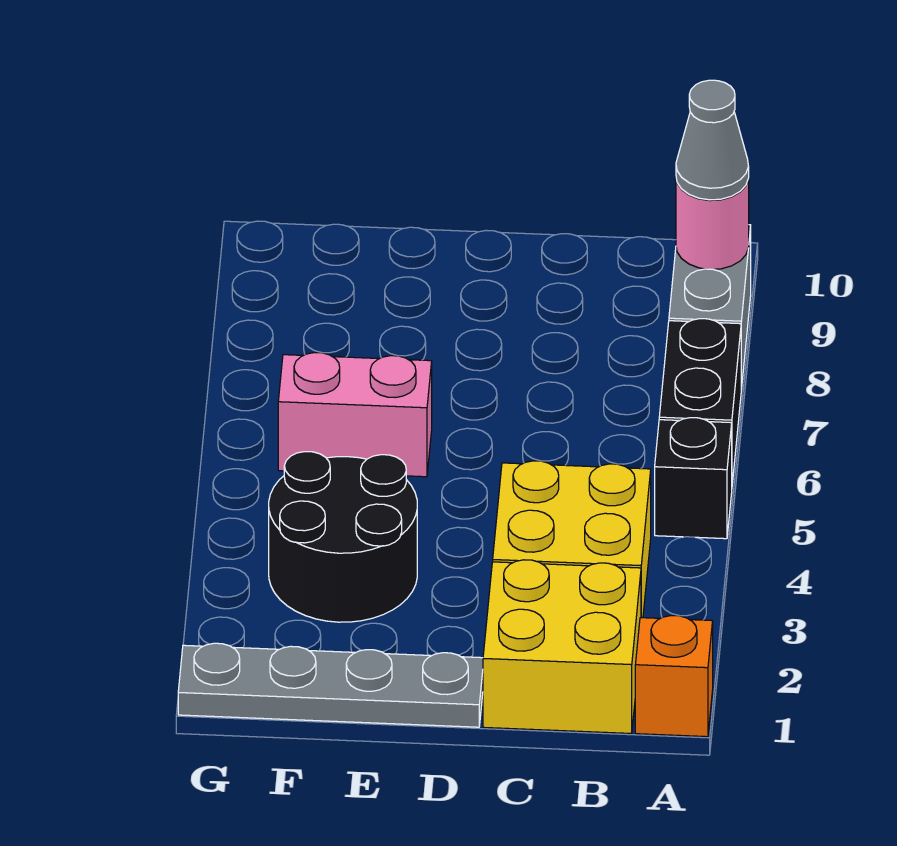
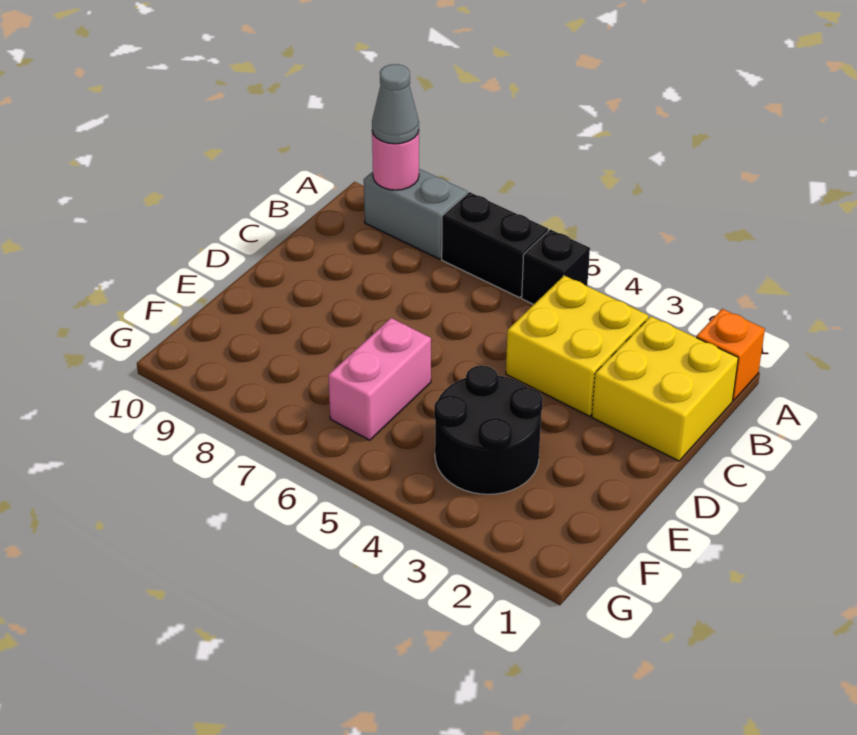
grey plate D1:G1 level 1 -> none

